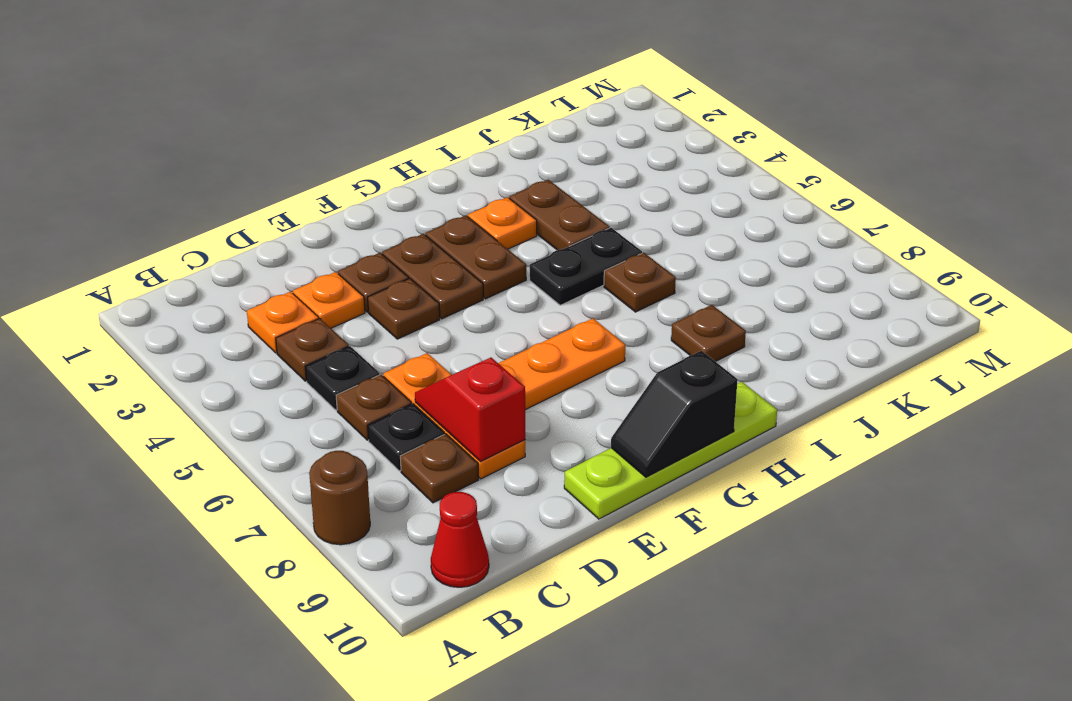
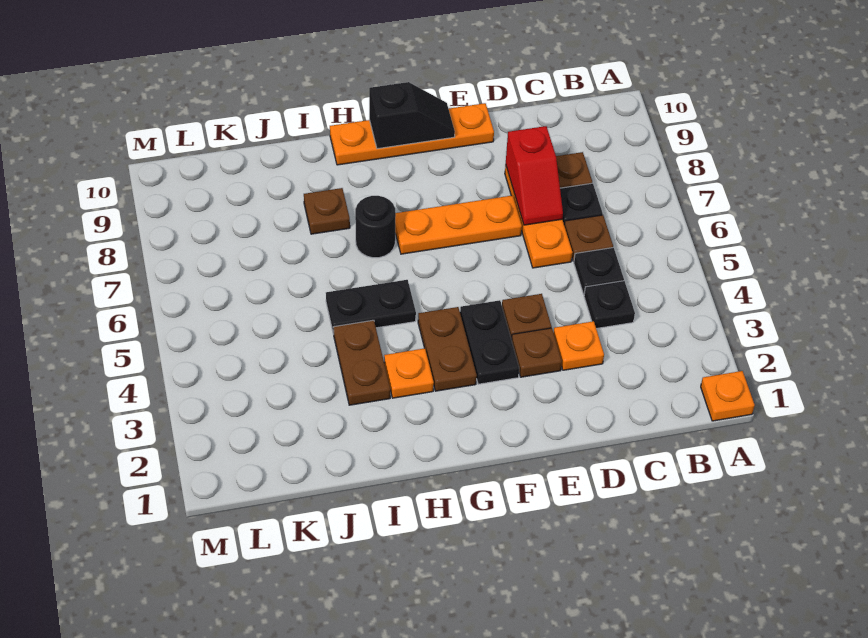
brown round brick A8 level 1 -> none
red cone B10 level 1 -> none
orange plate C3 level 1 -> orange plate A1 level 1
brown plate C4 level 1 -> black plate C4 level 1
lime plate E10:H10 level 1 -> orange plate E10:H10 level 1
brown plate F3:F4 level 1 -> black plate F3:F4 level 1
none -> black round brick H7 level 1
brown plate I6 level 1 -> none

